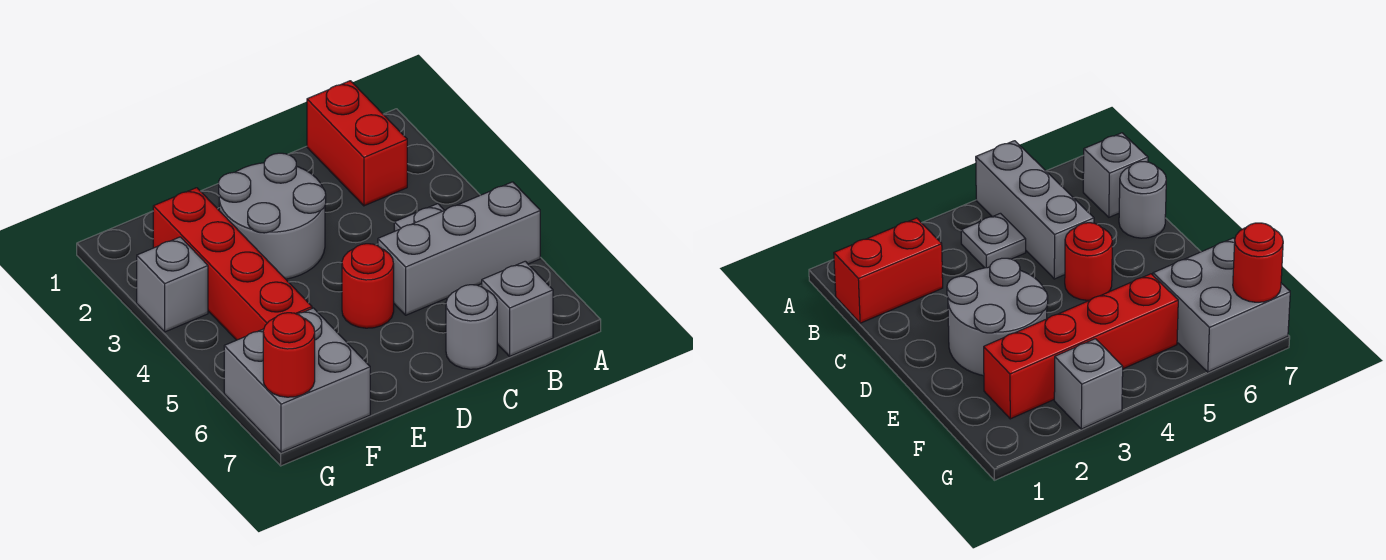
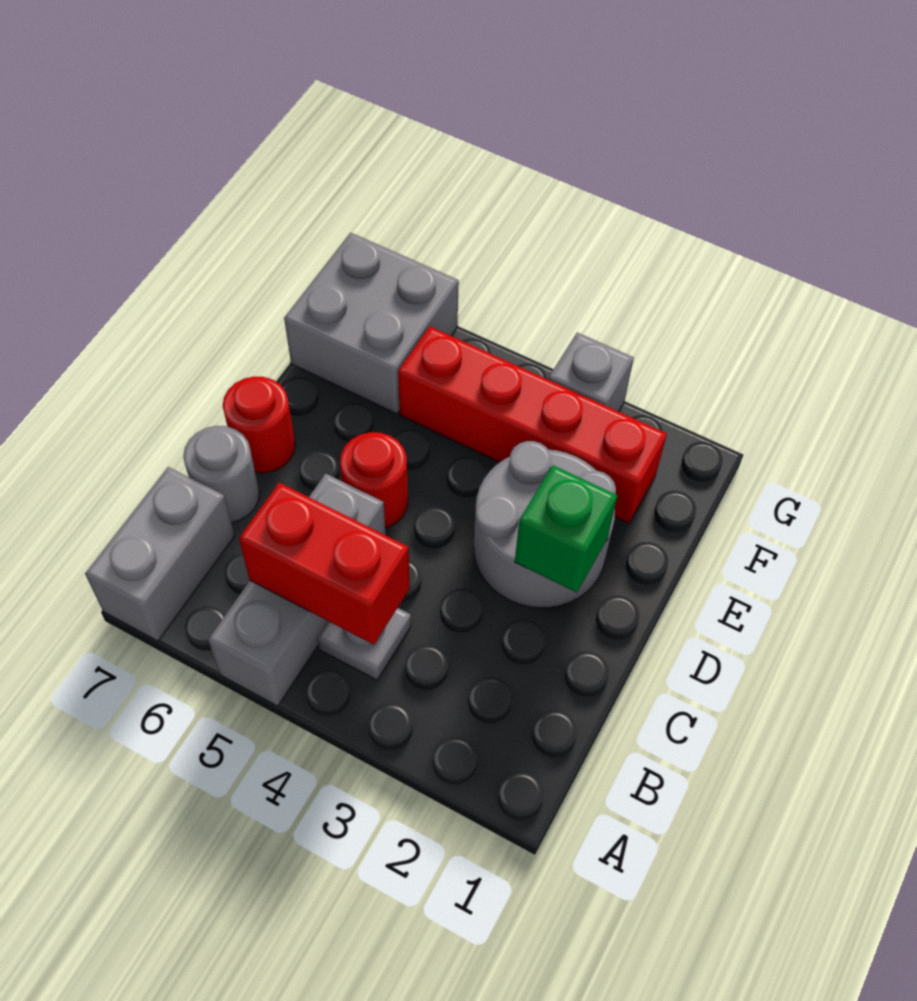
red brick B1:B2 level 1 -> red brick B4:B5 level 2
grey brick B7 level 1 -> grey brick A7:B7 level 1
none -> green brick D2 level 2
red round brick G7 level 2 -> red round brick D7 level 1

